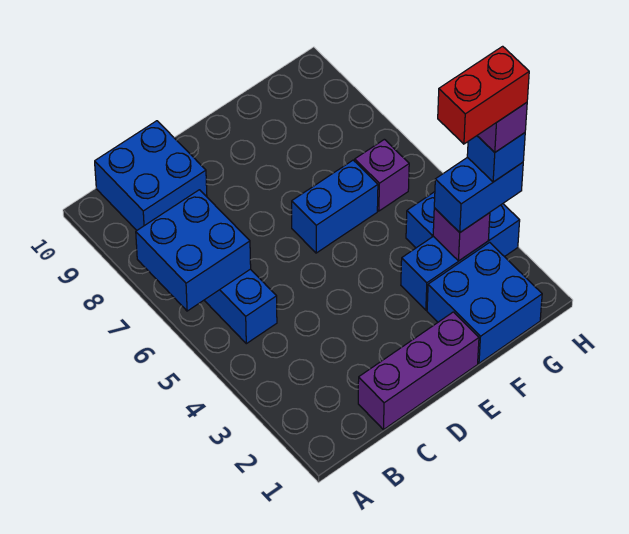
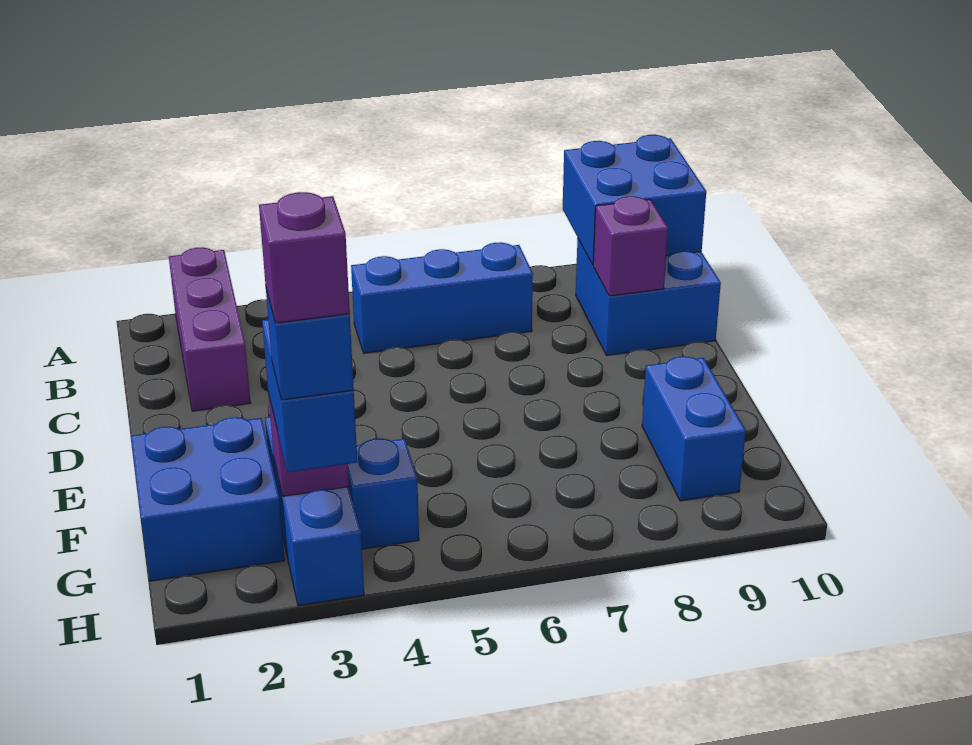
blue brick A6:B7 level 2 -> blue brick A9:B10 level 2
purple brick C1:E1 level 1 -> purple brick A2:C2 level 1
blue brick E6:F6 level 1 -> blue brick F9:G9 level 1
red brick G3:H3 level 6 -> none
purple brick G6 level 1 -> purple brick C9 level 2

